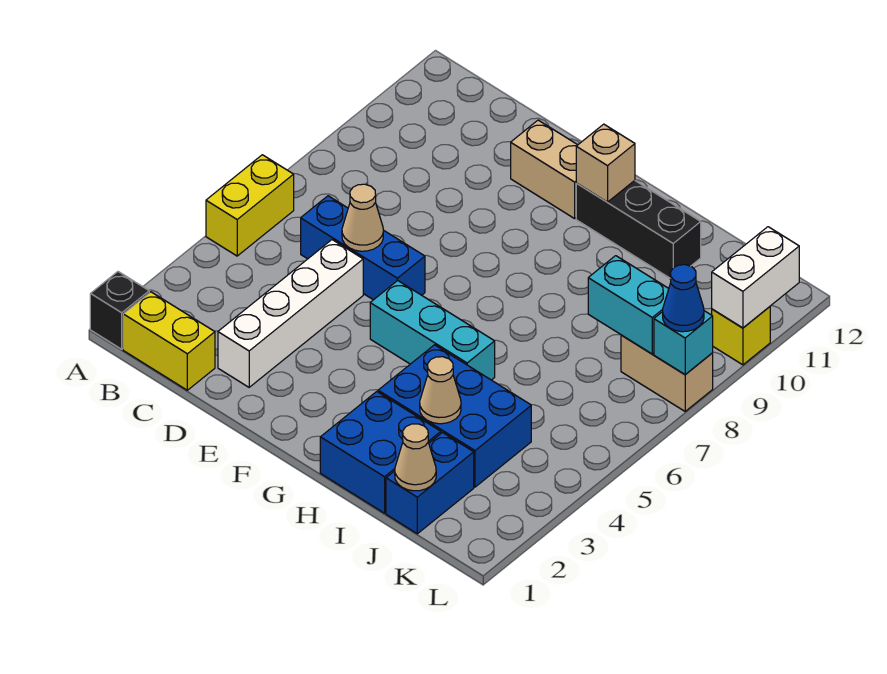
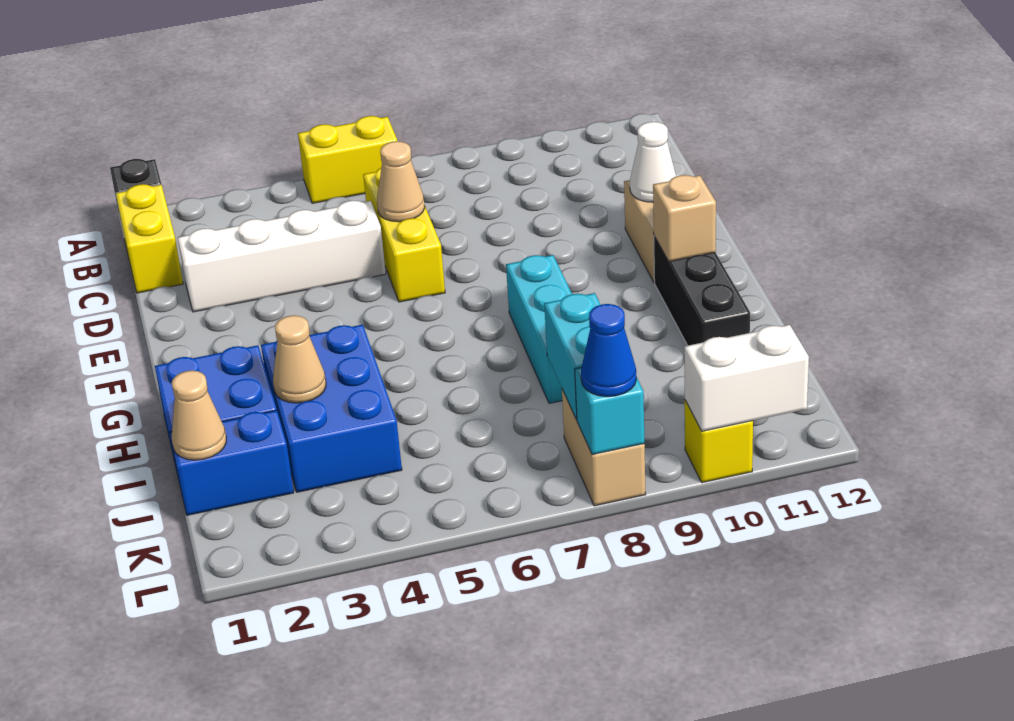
blue brick C6:E6 level 1 -> yellow brick C6:E6 level 1
none -> white cone E11 level 2
cyan brick F5:H5 level 1 -> cyan brick G8:I8 level 1

